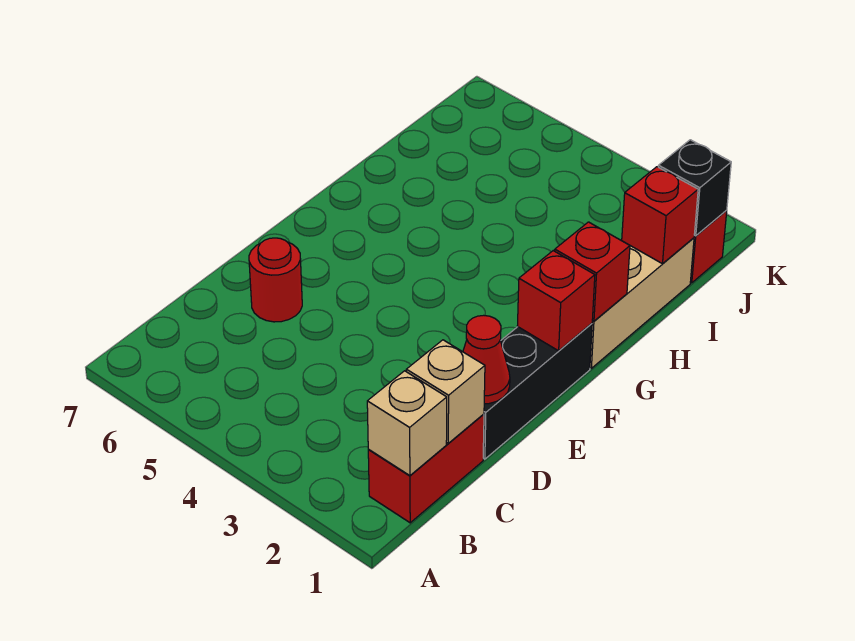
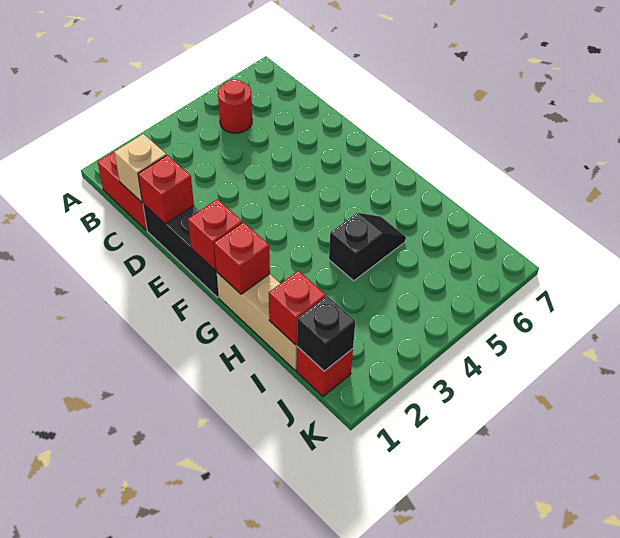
tan brick B1 level 2 -> none
red cone D1 level 2 -> red brick D1 level 2
red round brick D6 level 1 -> red round brick B5 level 1
none -> black slope H4:H5 level 1 top 4

